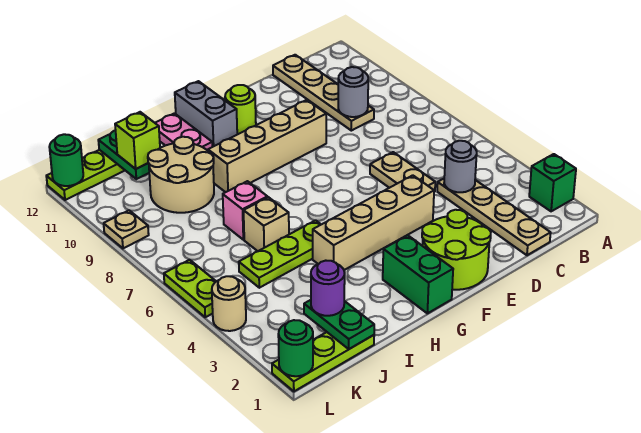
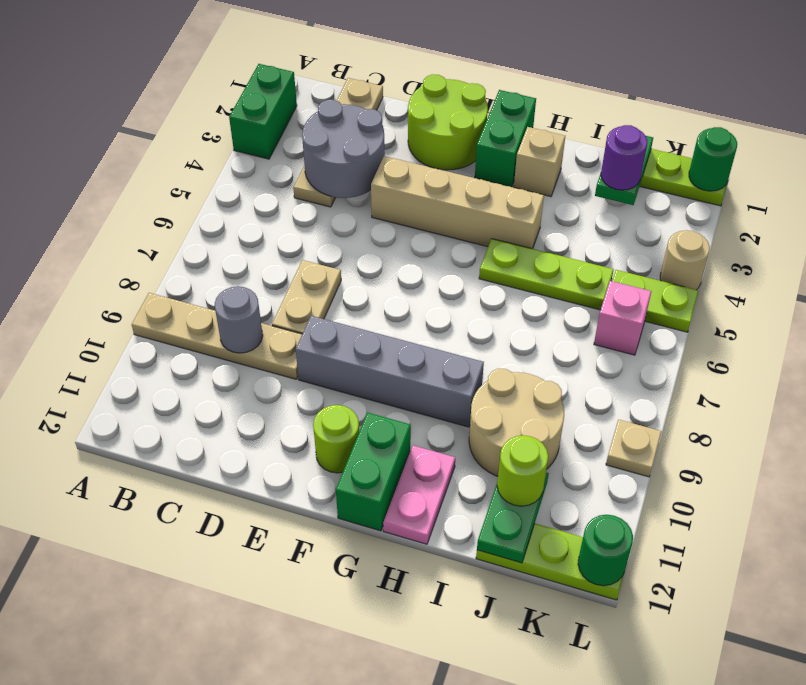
green brick A2 level 1 -> green brick A2:A3 level 1
grey round brick C4 level 2 -> grey round brick C3:D4 level 2
tan plate C9:C12 level 1 -> tan plate A9:D9 level 1
tan plate D5:D6 level 1 -> tan plate D7:D8 level 1
tan brick E9:H9 level 1 -> grey brick E9:H9 level 1
grey brick G11:G12 level 1 -> green brick G11:G12 level 1
tan brick I6 level 1 -> tan brick H2 level 1
pink brick I7 level 1 -> pink brick K6 level 1
lime brick J11 level 3 -> lime round brick J11 level 3
lime plate L5:L6 level 1 -> lime plate K5:L5 level 1

